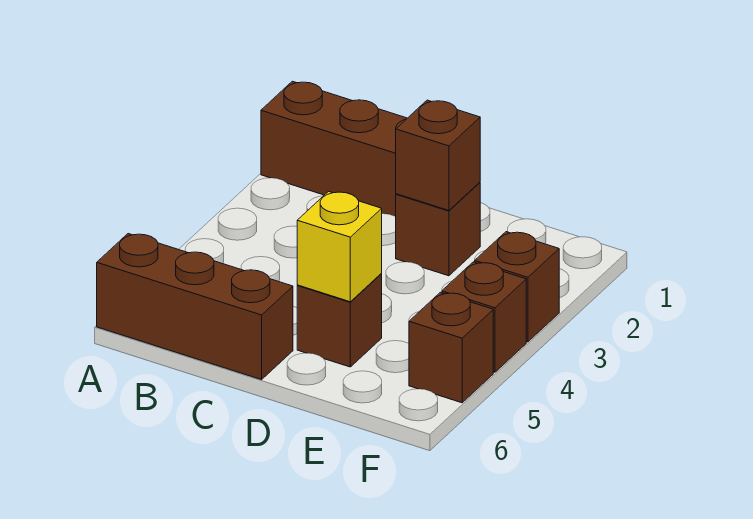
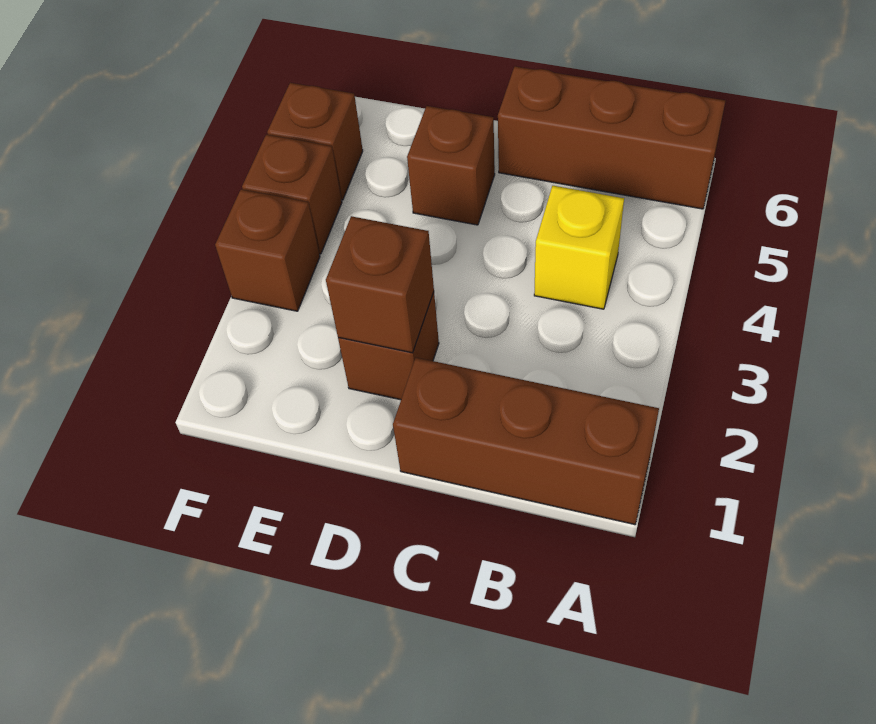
yellow brick D5 level 2 -> yellow brick B4 level 1

